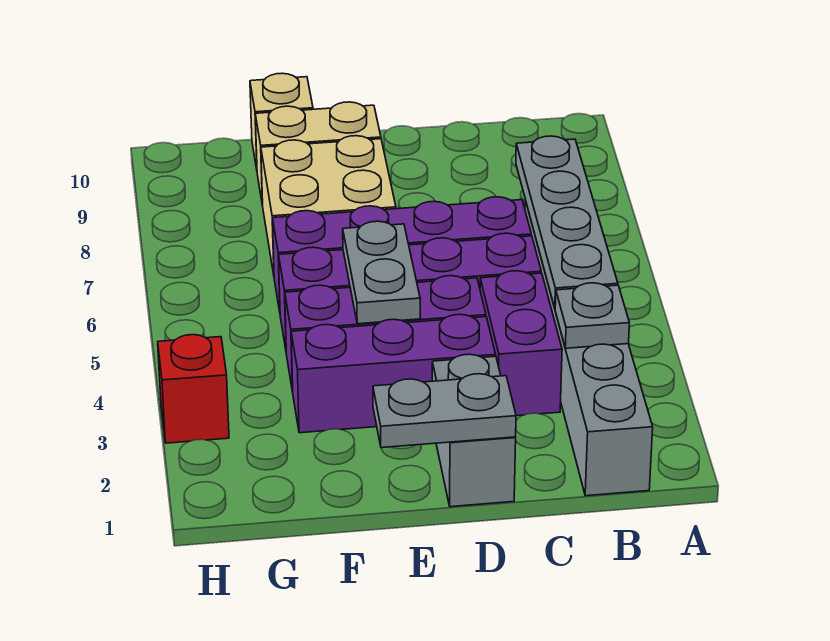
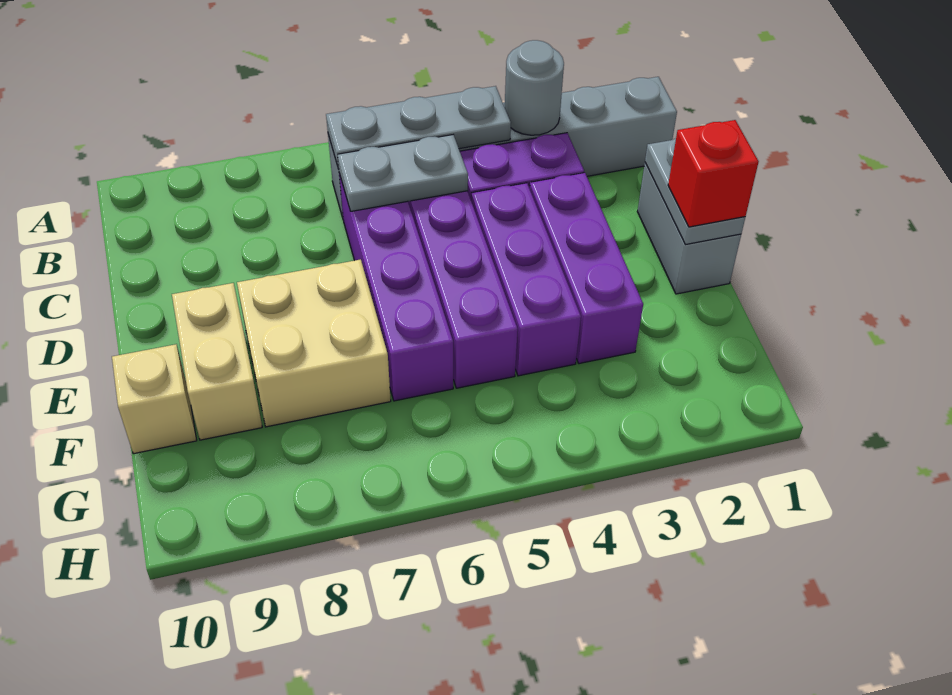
grey plate B3 level 2 -> grey round brick B3 level 2
grey plate B4:B7 level 2 -> grey plate B4:B6 level 2
grey brick D1:D2 level 1 -> grey brick D1:E1 level 1
grey plate E4:E5 level 2 -> grey plate C5:C6 level 2
red brick H3 level 1 -> red brick E1 level 3

